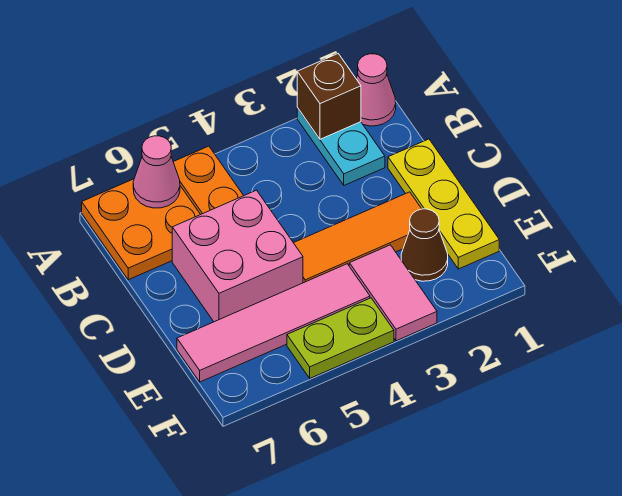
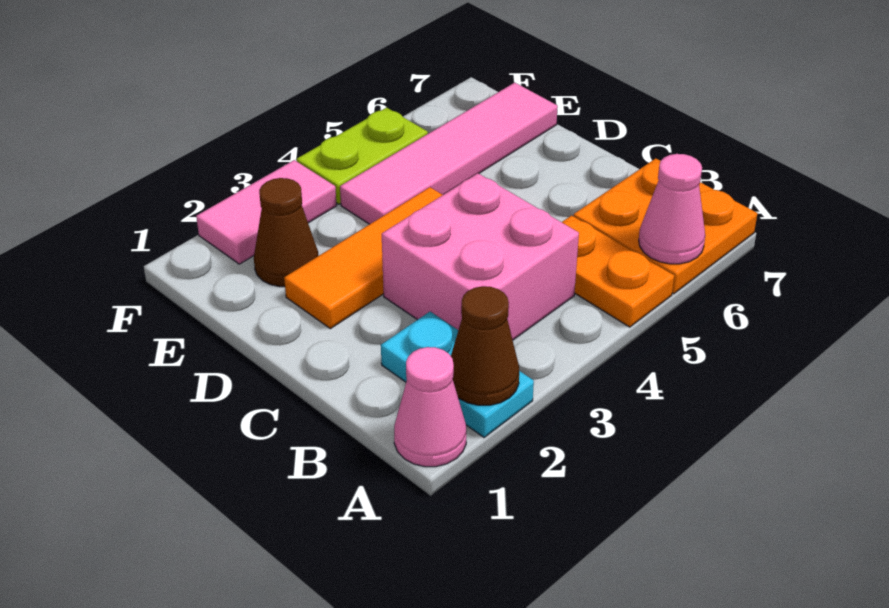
brown brick A2 level 2 -> brown cone A2 level 2
yellow plate C1:E1 level 1 -> none
pink brick C5:D6 level 1 -> pink brick B3:C4 level 1
pink tile E3:F3 level 1 -> pink tile F2:F3 level 1

